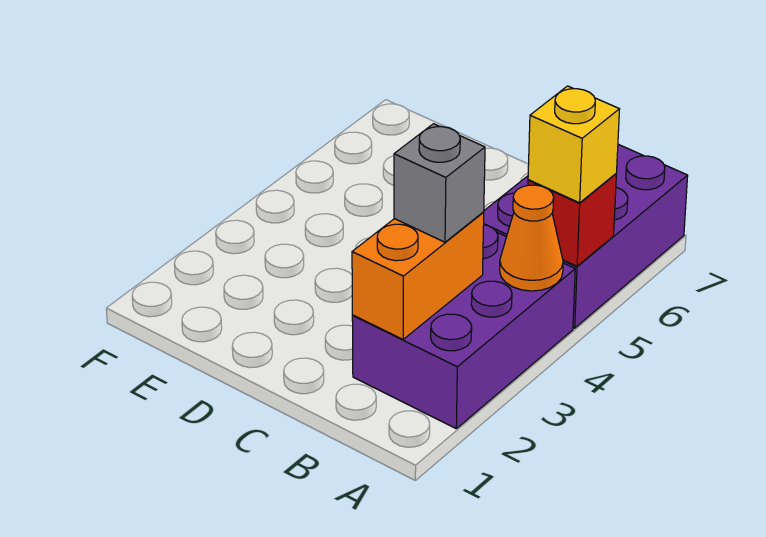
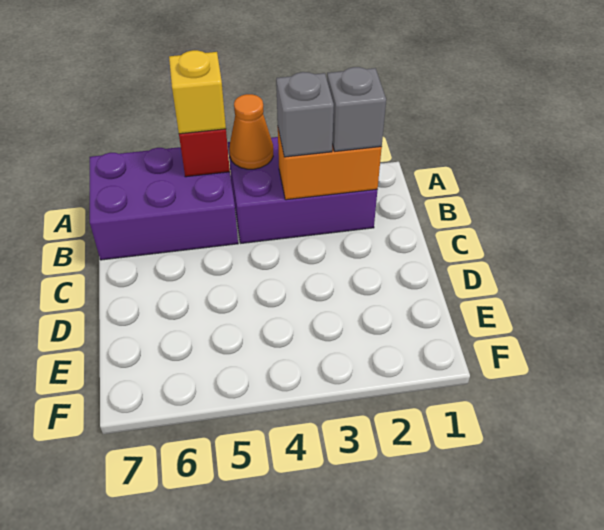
none -> grey brick B2 level 3

